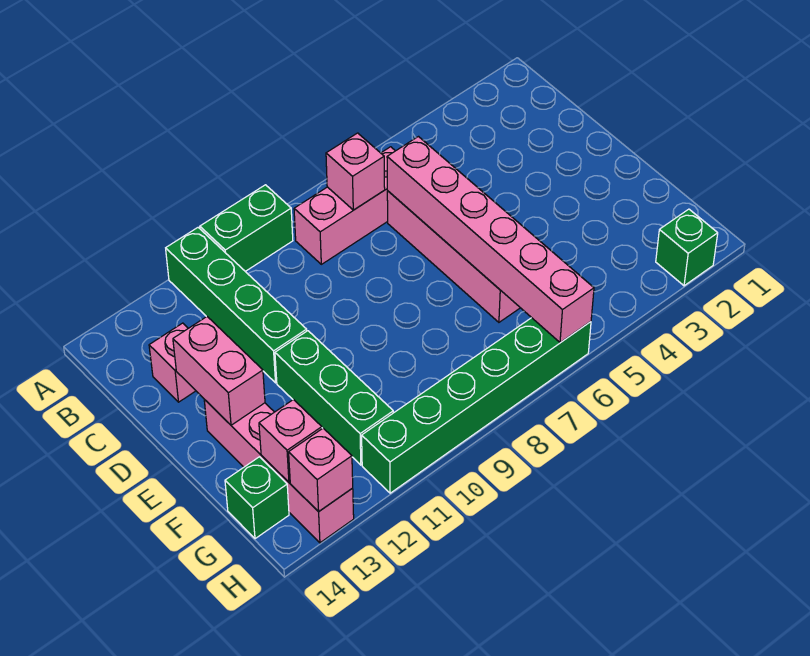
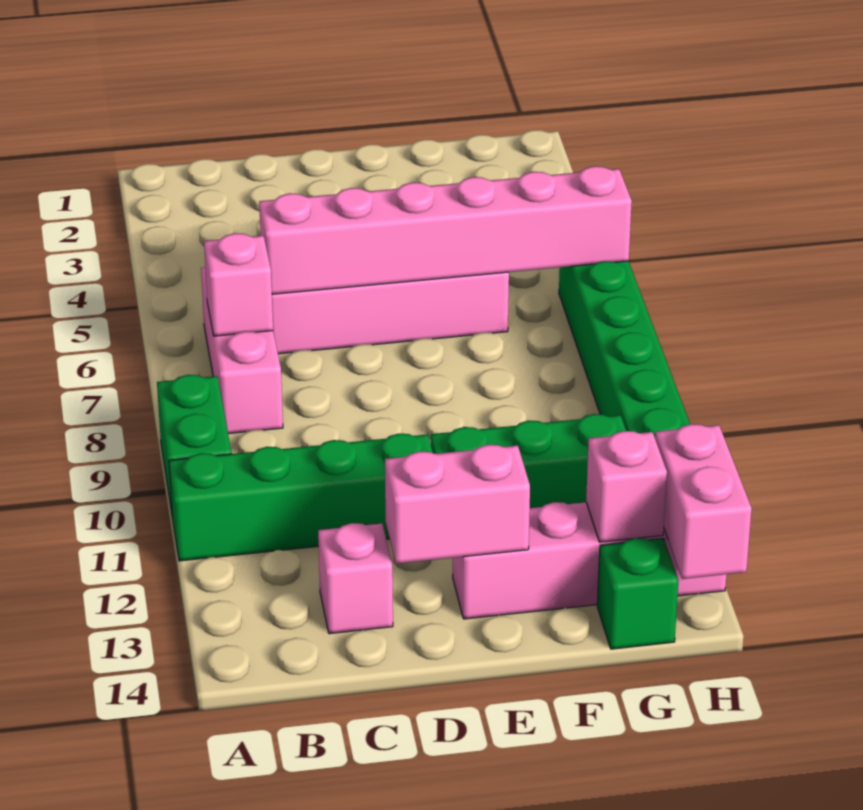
green brick H2 level 1 -> none
pink brick H13 level 2 -> pink brick H13:H14 level 2

